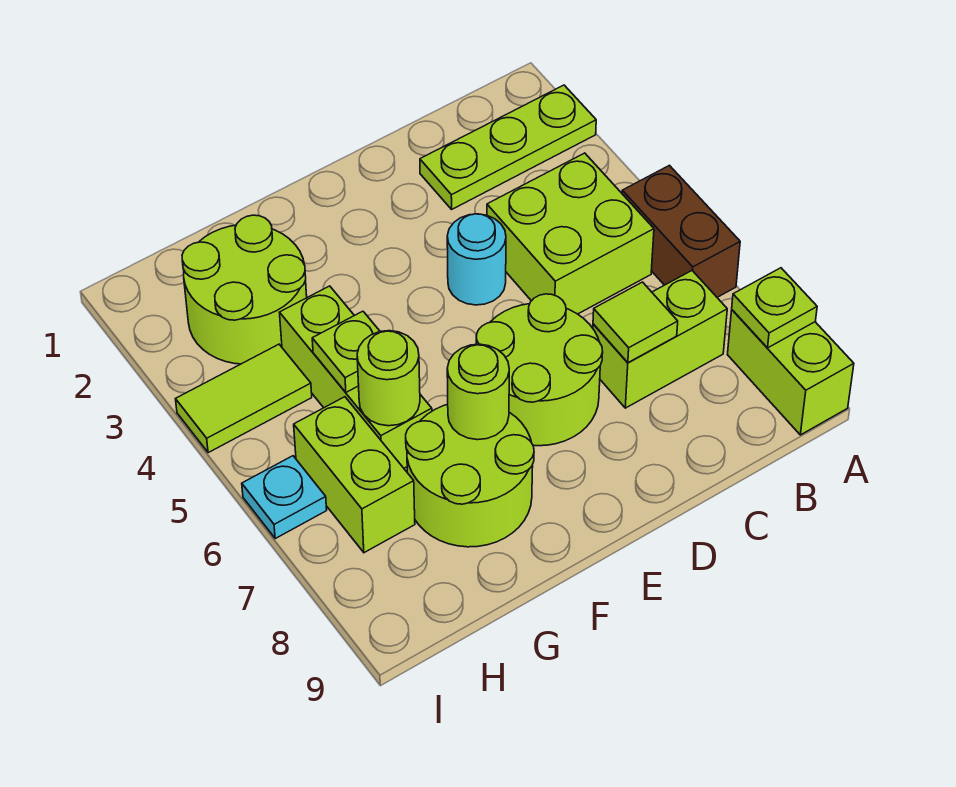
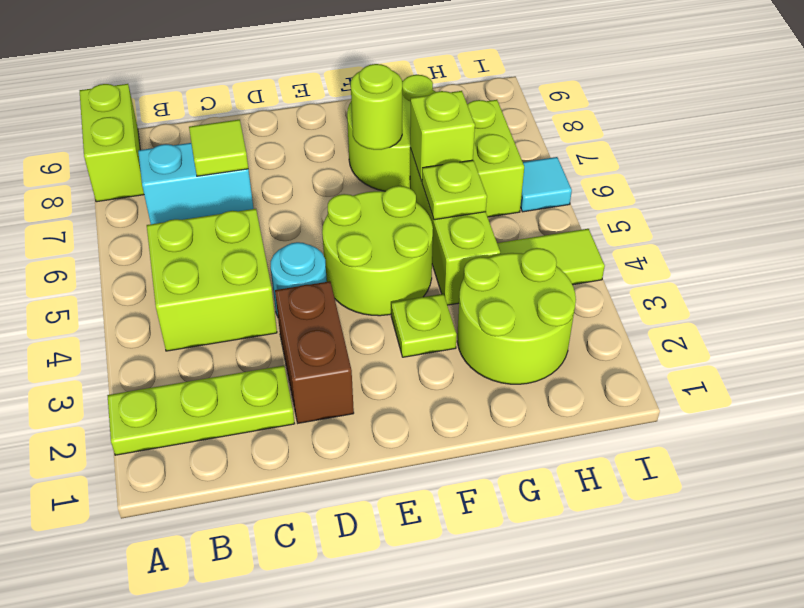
brown brick A5:A6 level 1 -> brown brick D2:D3 level 1
lime plate A8 level 2 -> lime plate F3 level 1
lime brick B7:C7 level 1 -> cyan brick B7:C7 level 1
lime round brick D6:E7 level 1 -> lime round brick E4:F5 level 1
lime round brick G6 level 2 -> lime brick G6 level 2
cyan plate I6 level 1 -> cyan tile I6 level 1

